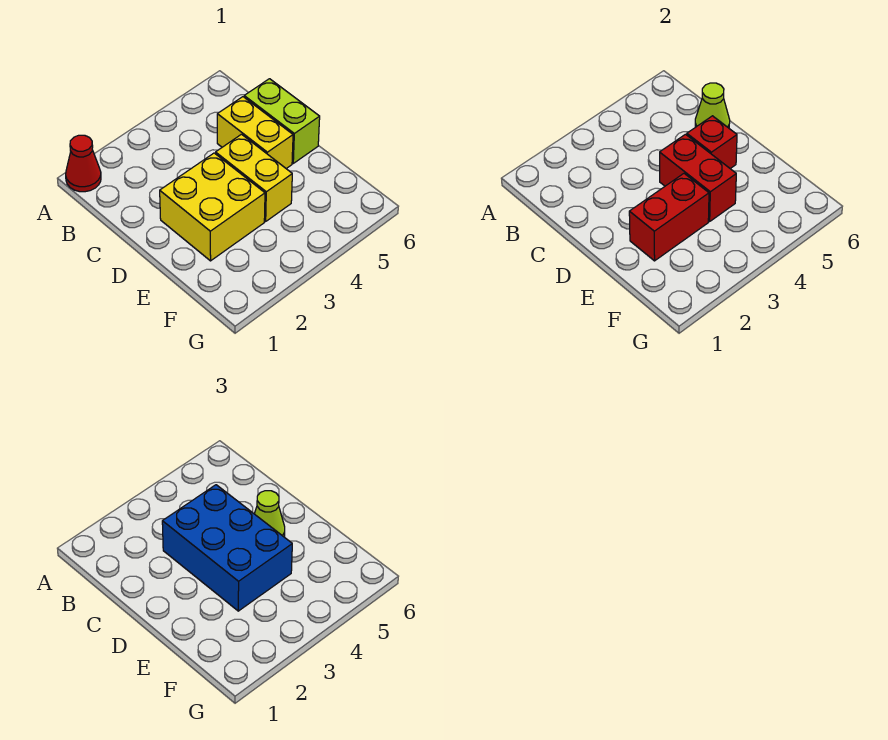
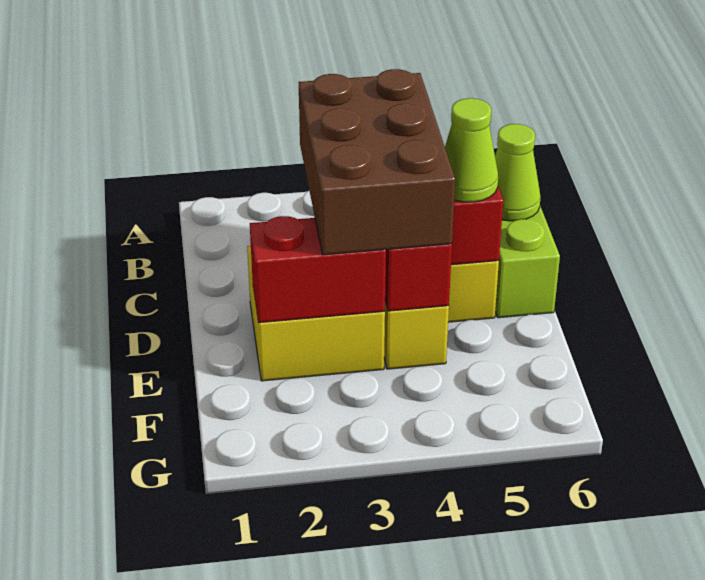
red cone A1 level 1 -> none
blue brick C3:E4 level 3 -> brown brick C3:E4 level 3

